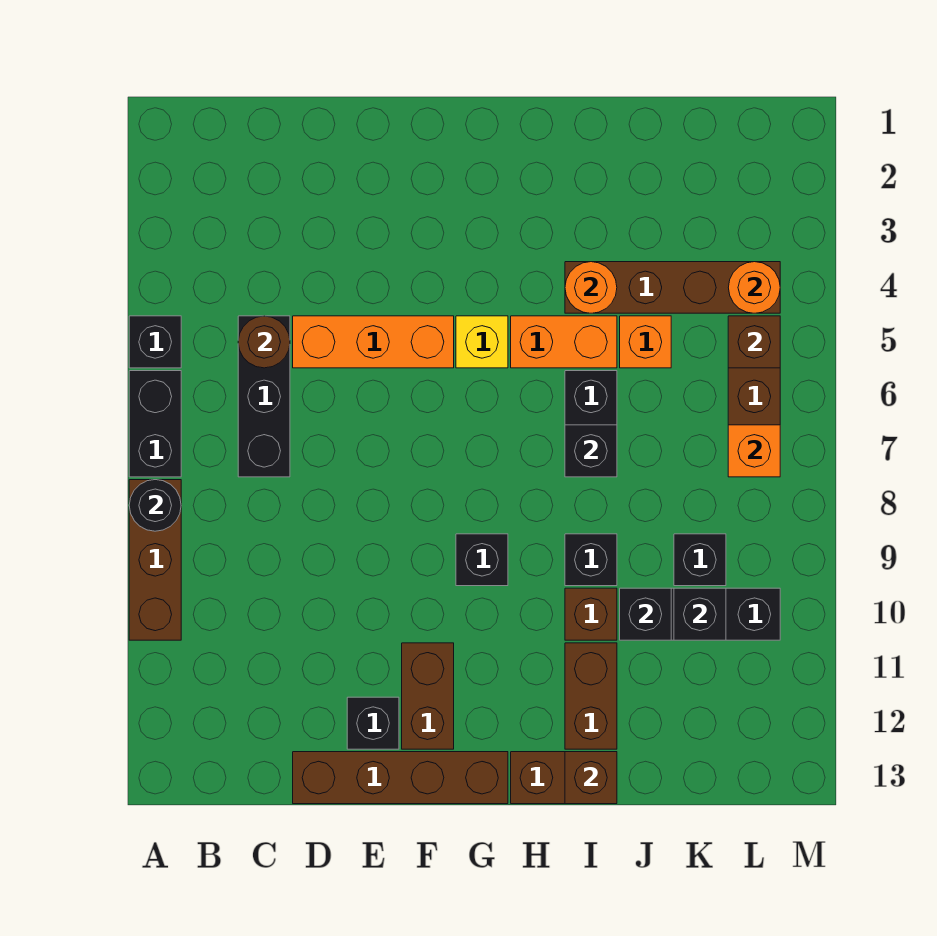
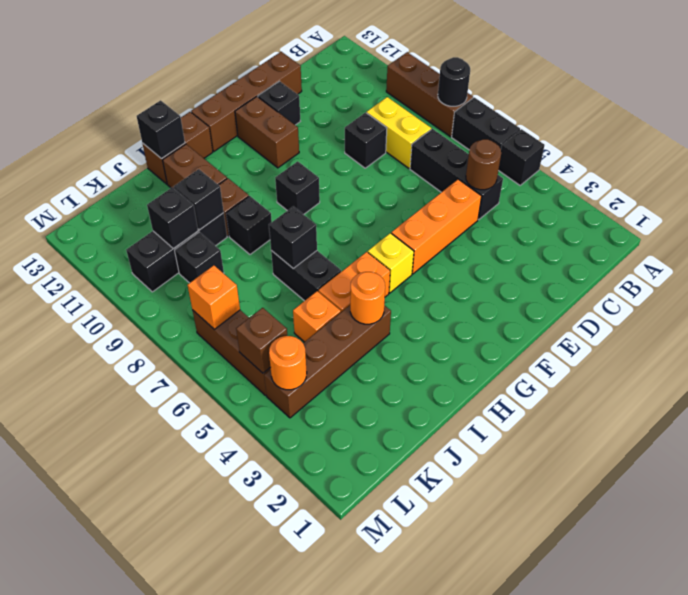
none -> yellow brick C8:C9 level 1
none -> black brick D9 level 1
brown brick I13 level 2 -> black brick I13 level 2

